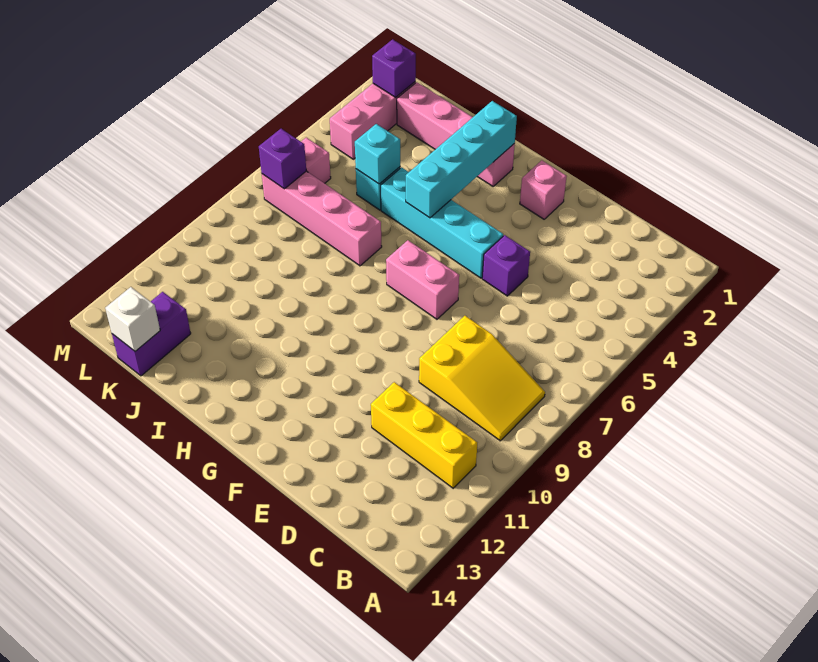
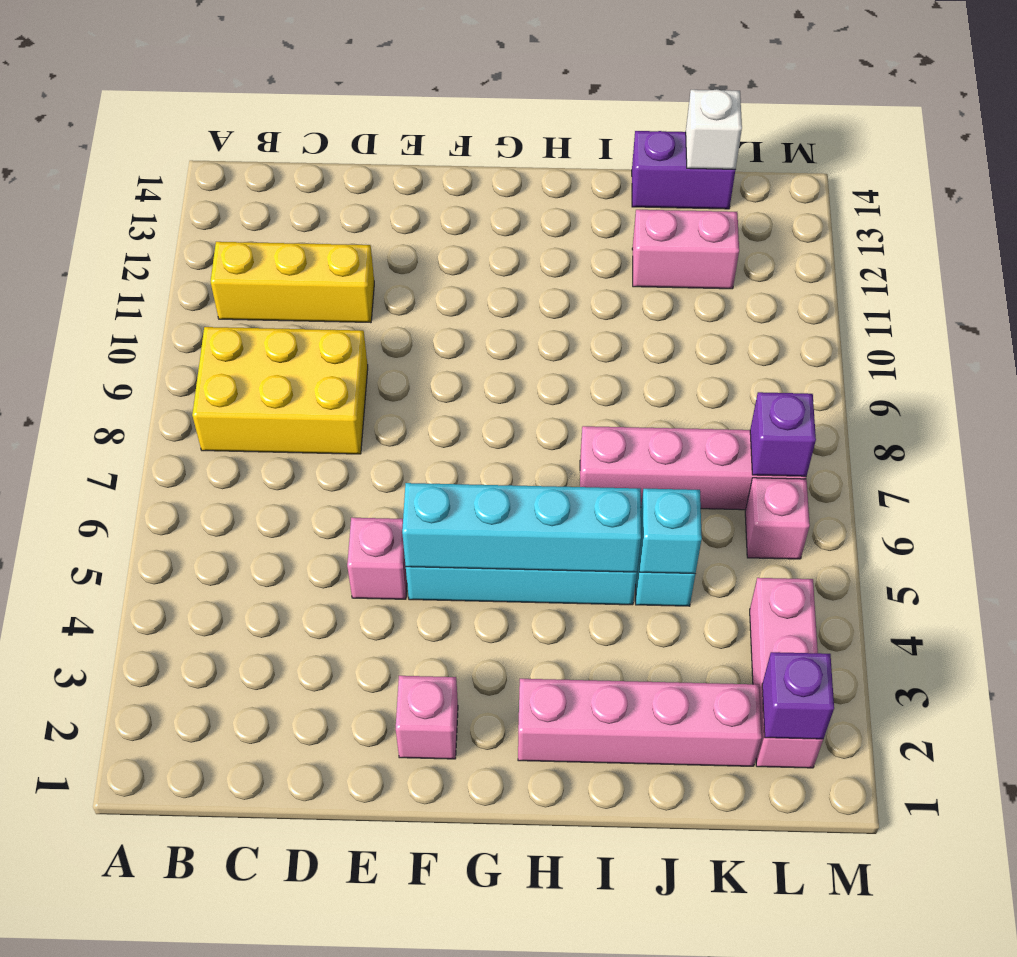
yellow slope B8:D9 level 1 top D -> yellow brick B8:D9 level 1
purple brick E5 level 1 -> pink brick E5 level 1
pink brick F7:G7 level 1 -> pink brick J12:K12 level 1
cyan brick H2:H5 level 2 -> cyan brick F5:I5 level 2
purple brick K13:K14 level 1 -> purple brick J14:K14 level 1

